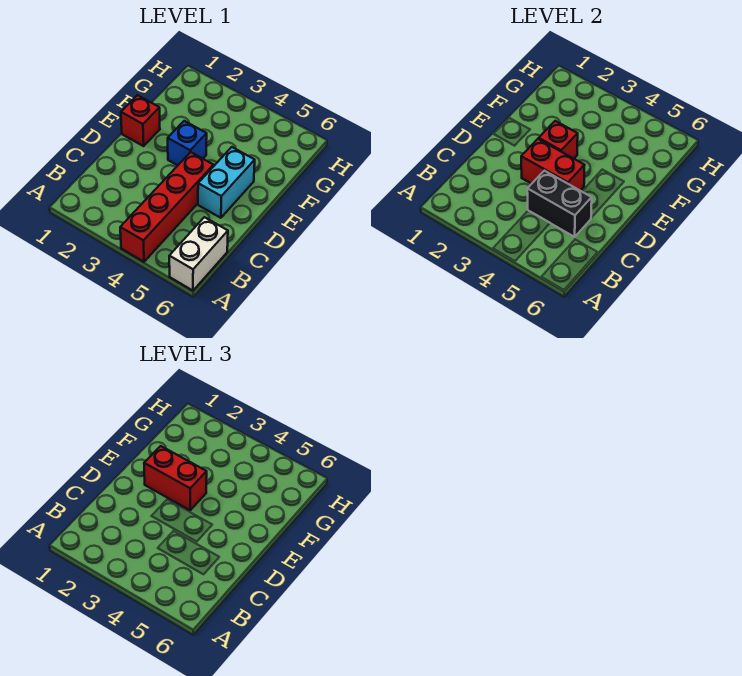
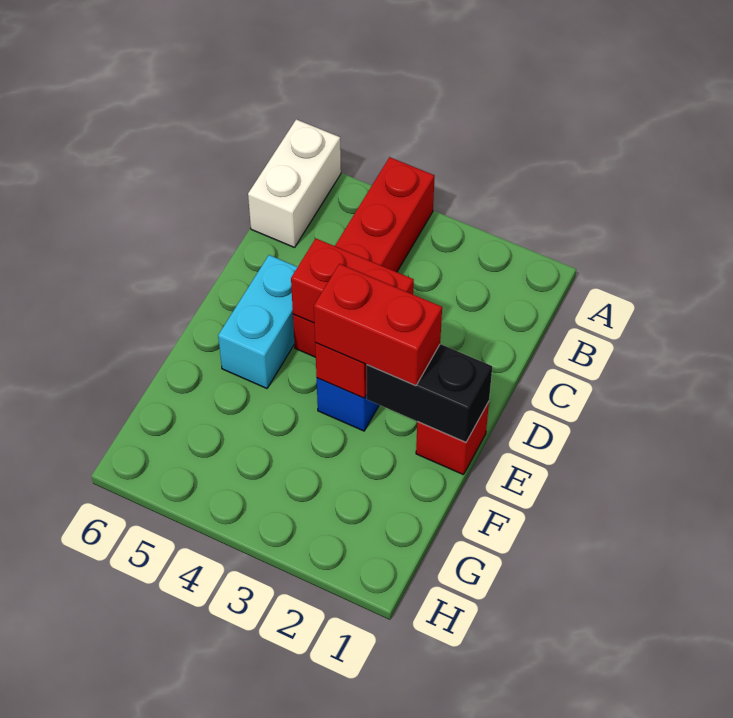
black brick C4:C5 level 2 -> black brick E1:E2 level 2

